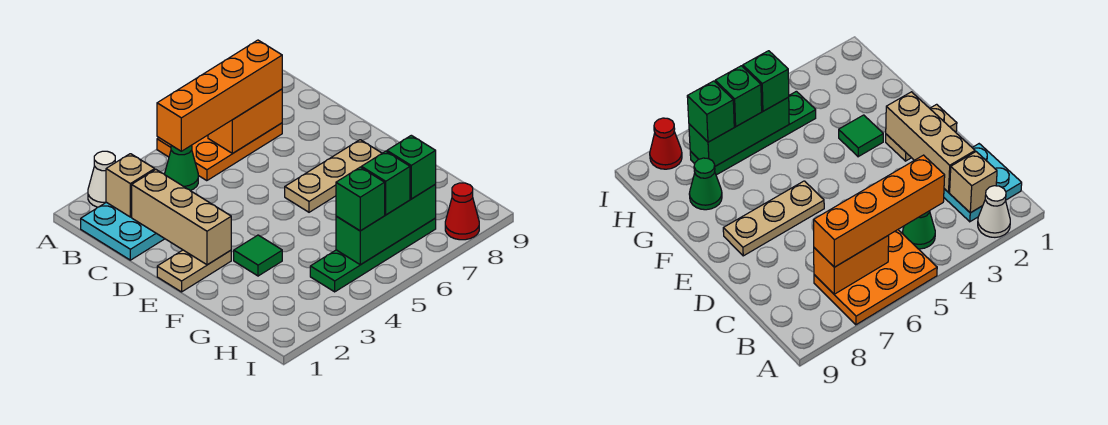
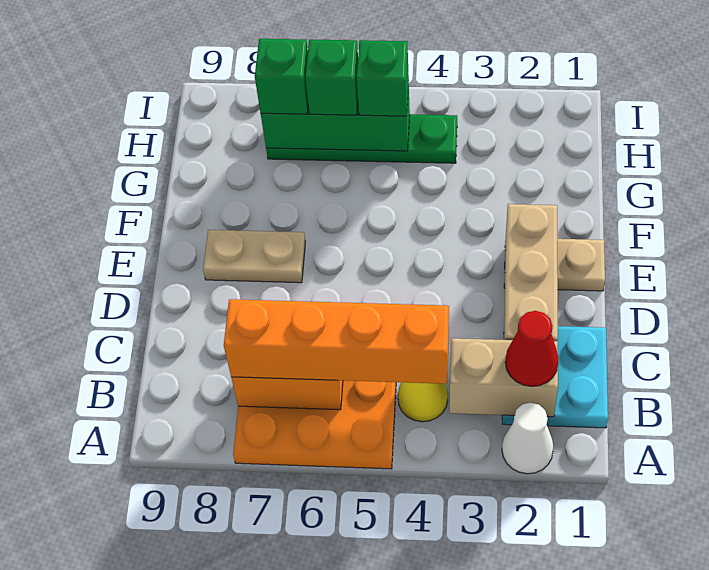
tan brick B2 level 2 -> tan brick B2:B3 level 2
green cone B4 level 1 -> yellow cone B4 level 1
tan plate E6:E8 level 1 -> tan plate E7:E8 level 1
green tile F3 level 1 -> none
green cone G8 level 1 -> none
red cone I8 level 1 -> red cone B2 level 3

